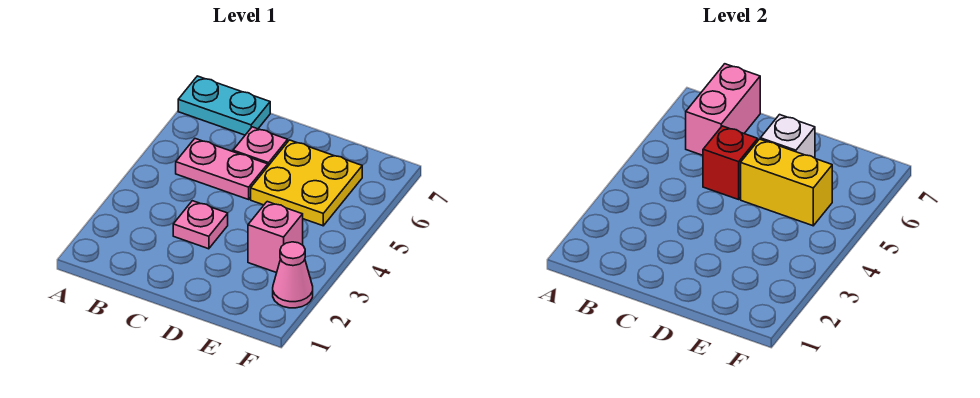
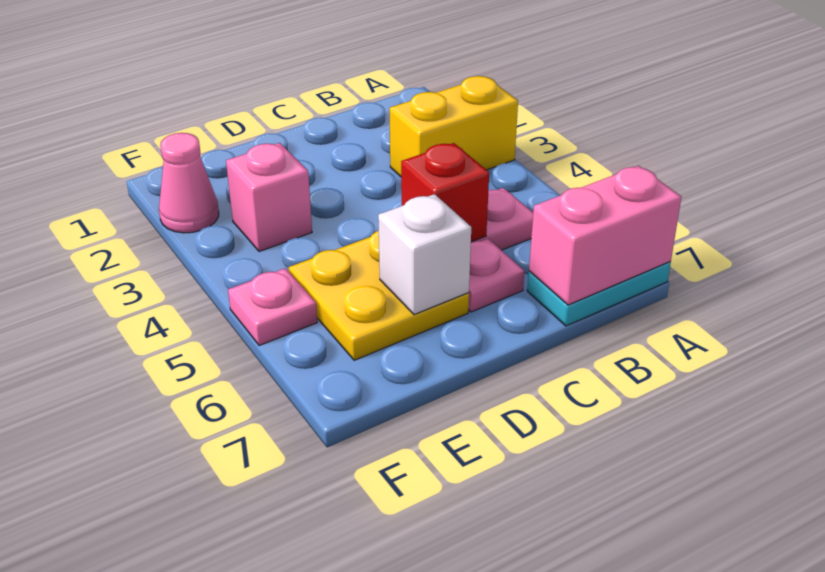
pink brick B6:B7 level 2 -> pink brick A7:B7 level 2
pink plate C3 level 1 -> pink plate F5 level 1
yellow brick D5:E5 level 2 -> yellow brick A3:B3 level 1

